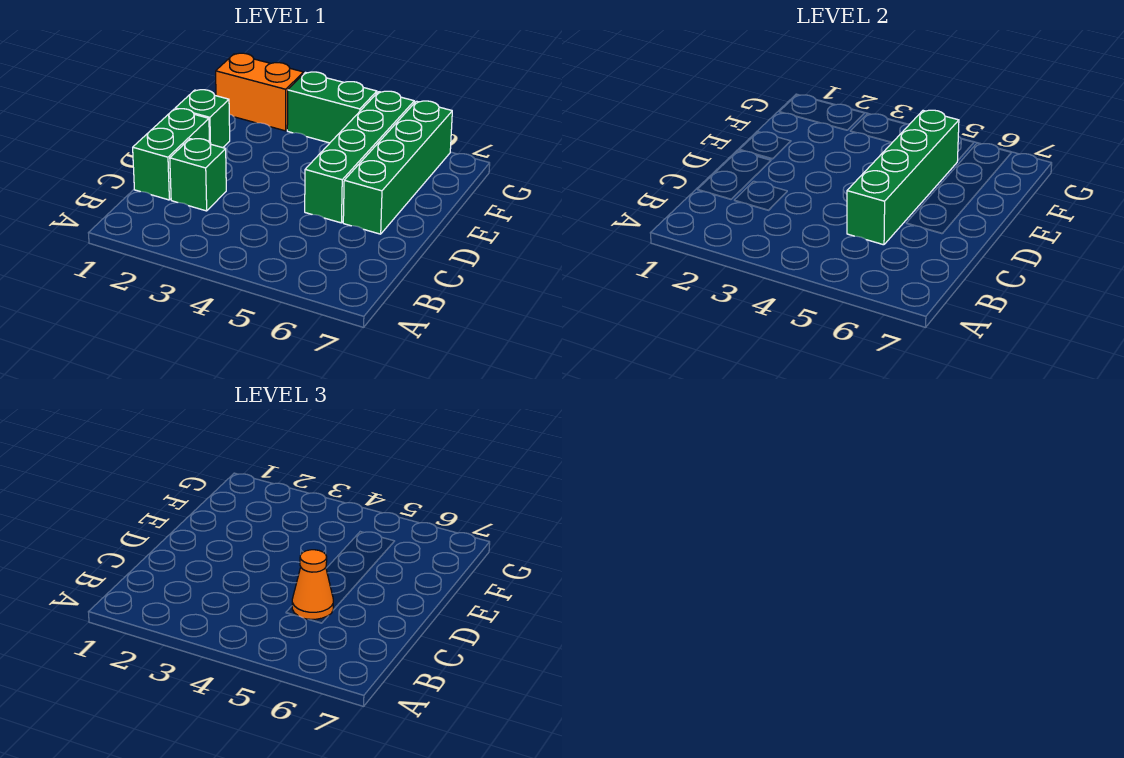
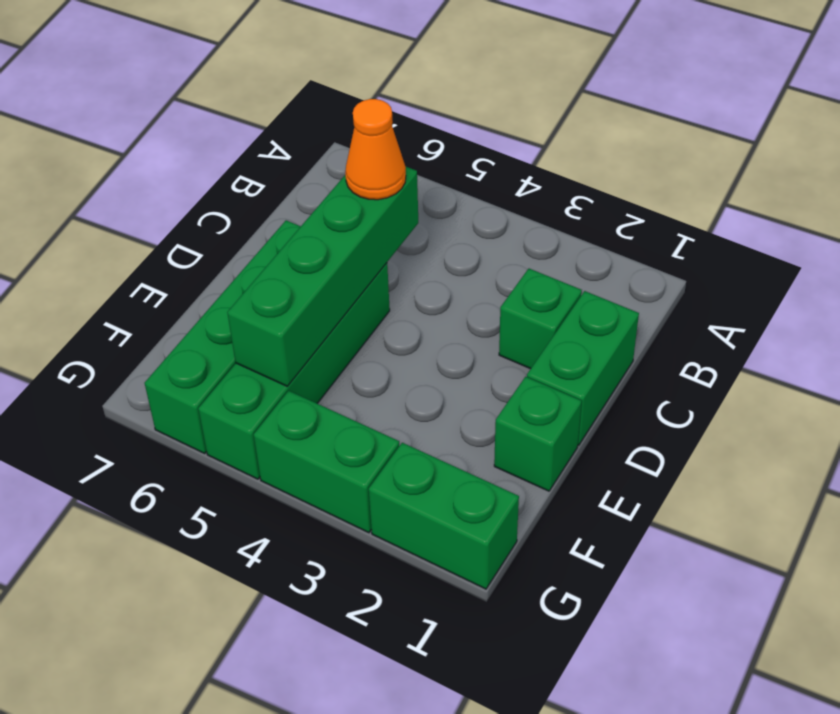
orange brick G1:G2 level 1 -> green brick G1:G2 level 1

